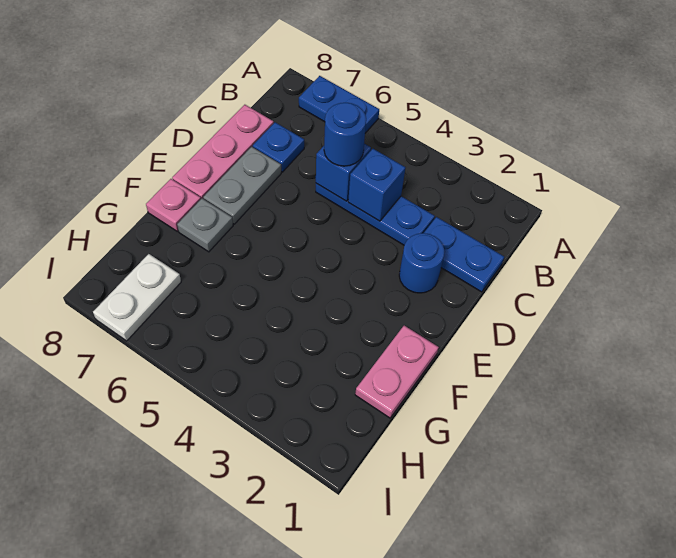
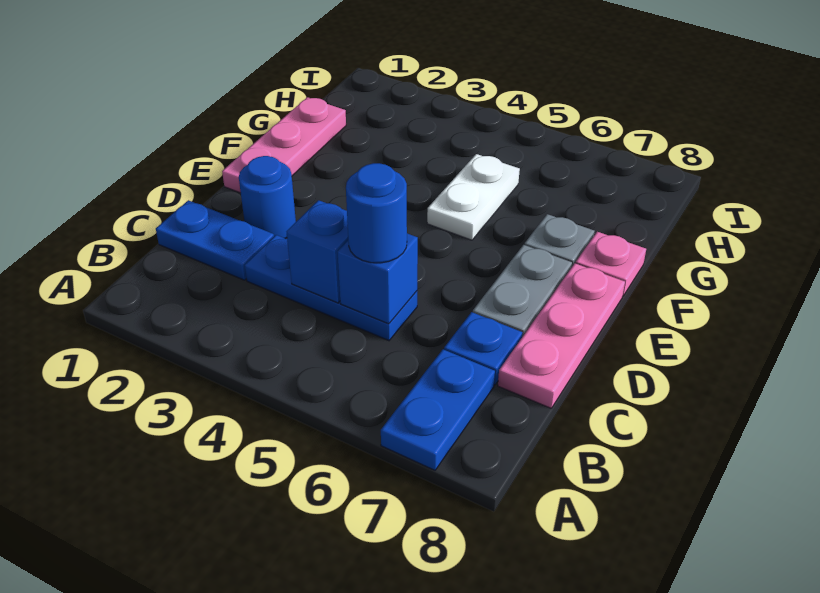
blue plate A6:A7 level 1 -> blue plate A7:B7 level 1
pink plate F1:G1 level 1 -> pink plate E1:G1 level 1
white plate H7:I7 level 1 -> white plate F5:G5 level 1

